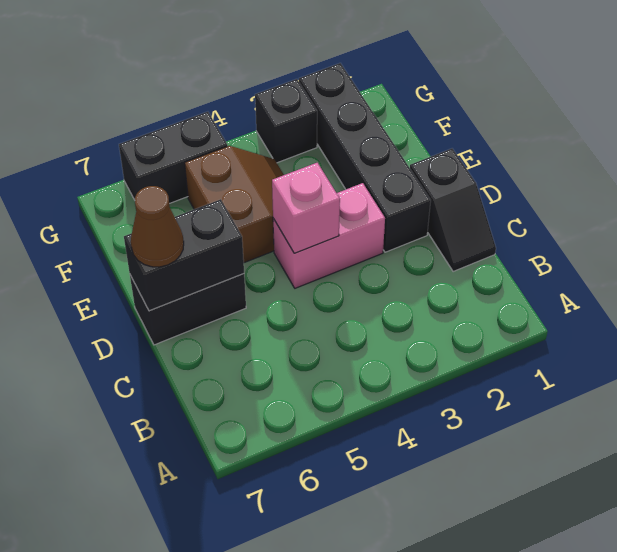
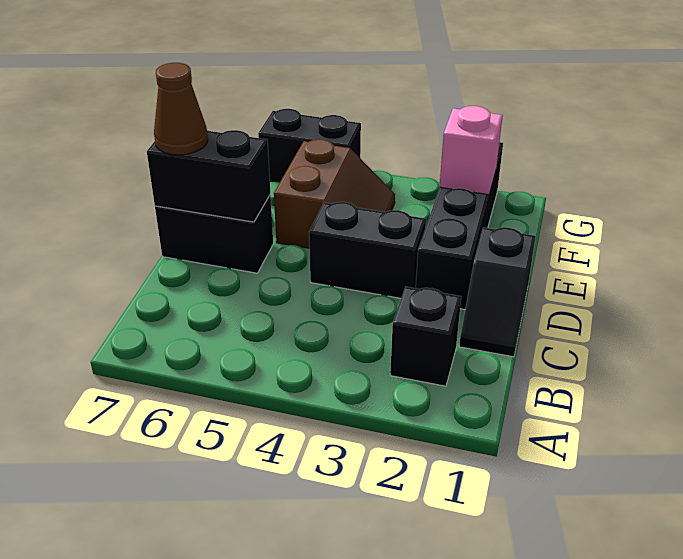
pink brick D3:D4 level 1 -> black brick D3:D4 level 1
pink brick D4 level 2 -> pink brick F2 level 2
black brick G3 level 1 -> black brick B2 level 1

